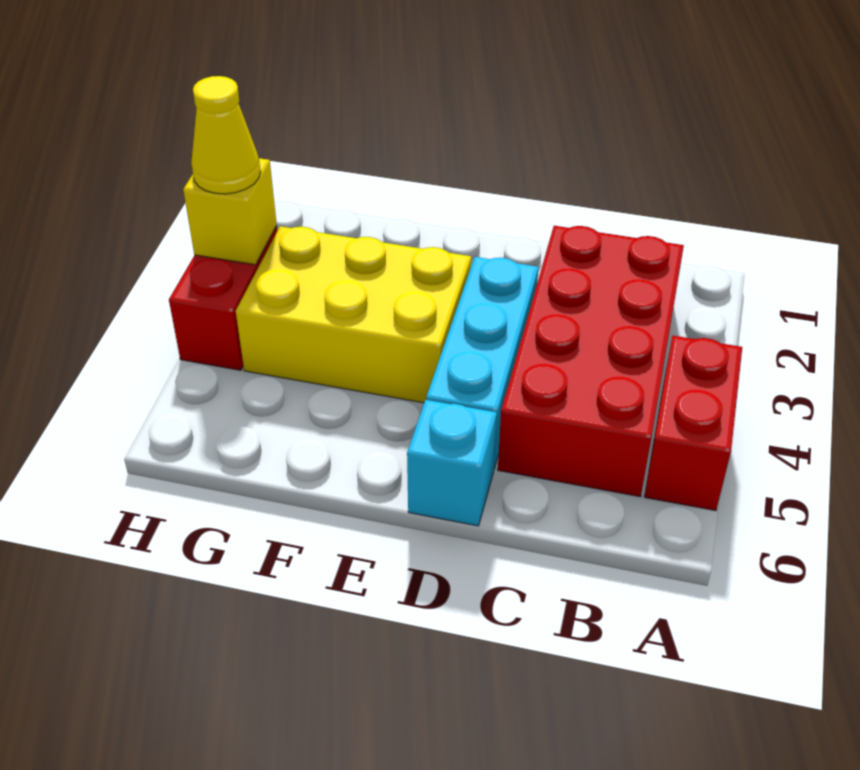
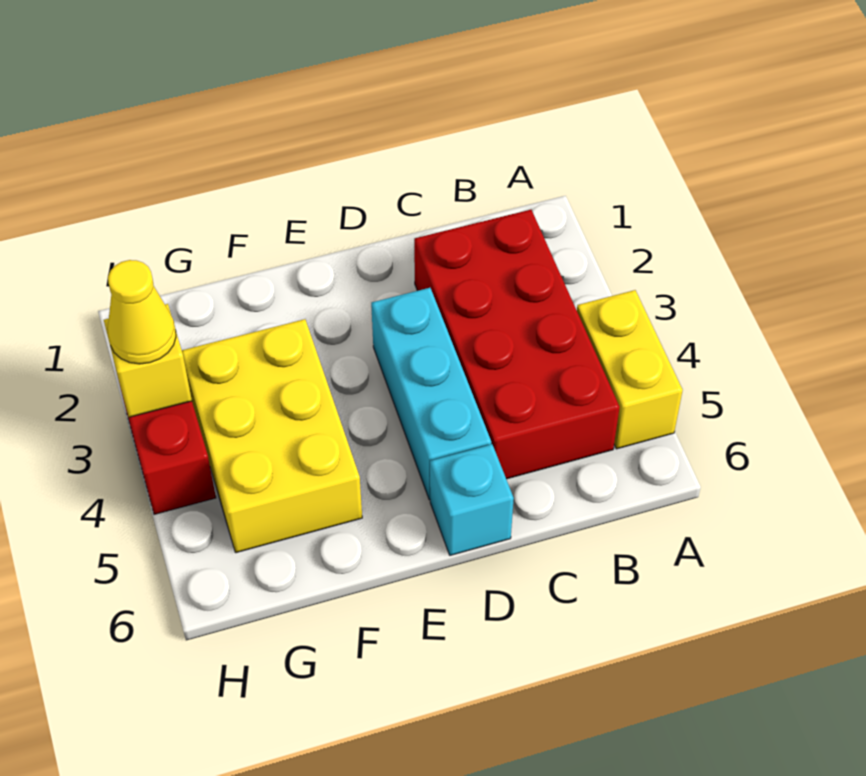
red brick A4:A5 level 1 -> yellow brick A4:A5 level 1
yellow brick E3:G4 level 1 -> yellow brick F3:G5 level 1

